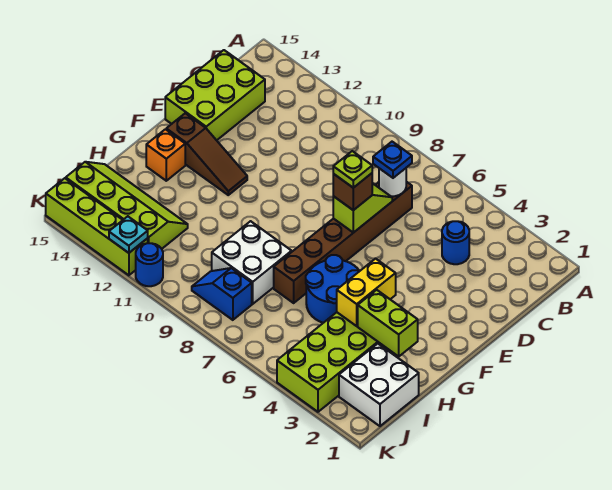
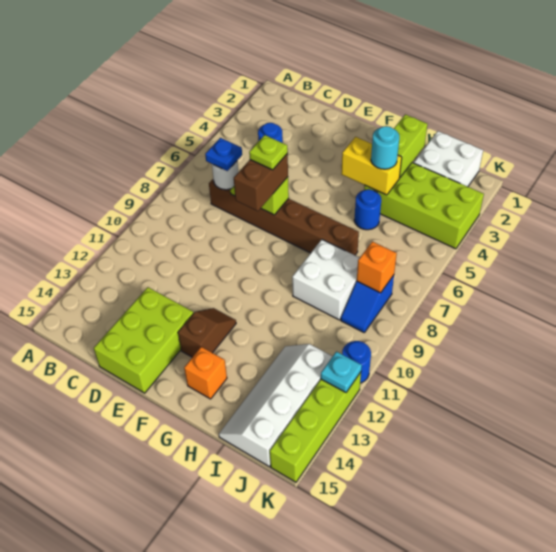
lime brick C14:E15 level 1 -> lime brick D13:E15 level 1
brown brick E7 level 3 -> brown brick E7:E8 level 3
brown slope F12:F14 level 1 top 14 -> brown slope F12:F13 level 1 top 13
blue round brick G5:H6 level 1 -> blue round brick H5 level 1
none -> cyan round brick H4 level 3
lime slope I12:J15 level 1 top J -> white slope I12:J15 level 1 top J
none -> orange brick J8 level 2

